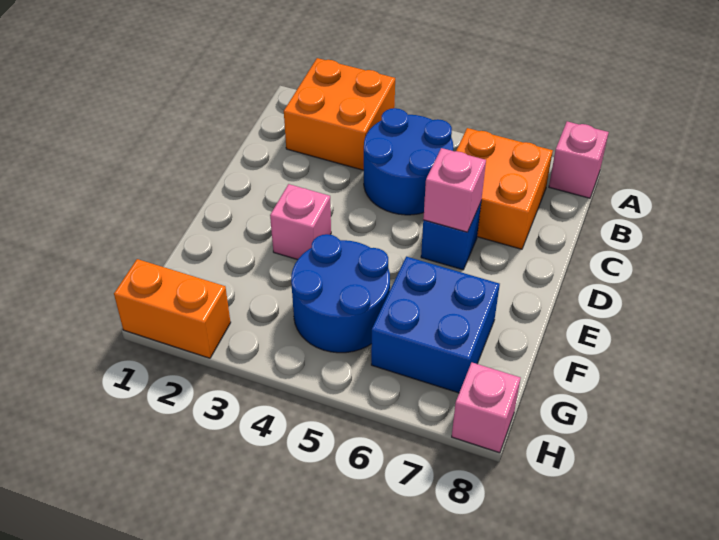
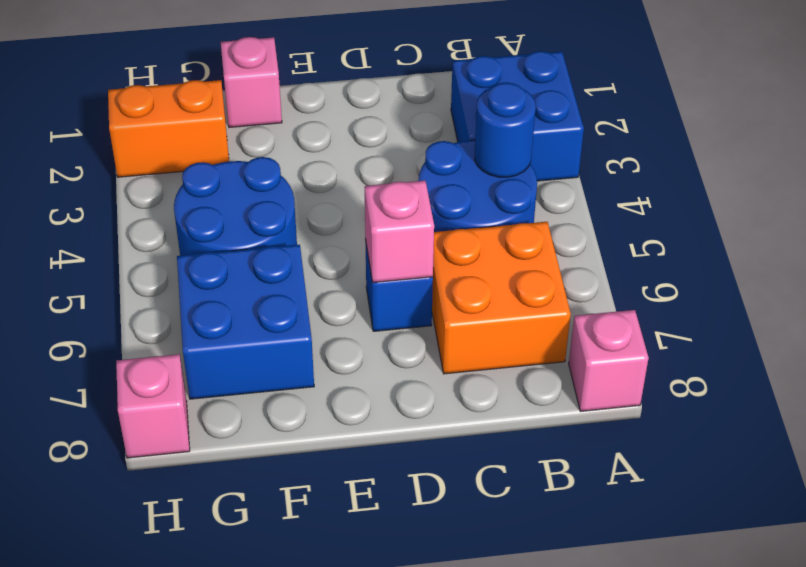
orange brick A2:B3 level 1 -> blue brick A2:B3 level 1
none -> blue round brick B4 level 2
pink brick E3 level 1 -> pink brick F1 level 1
orange brick H1:H2 level 1 -> orange brick G2:H2 level 1

